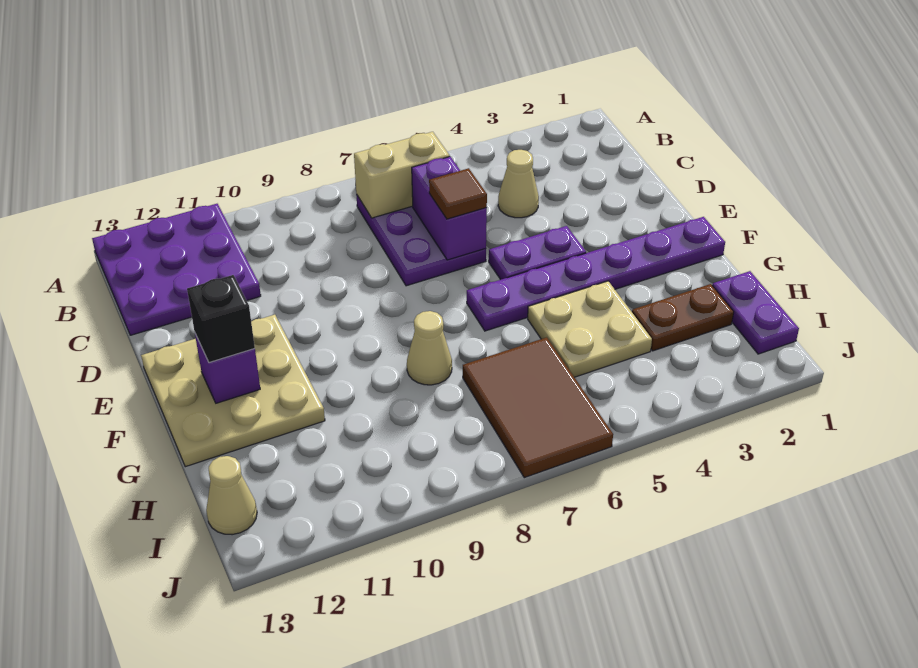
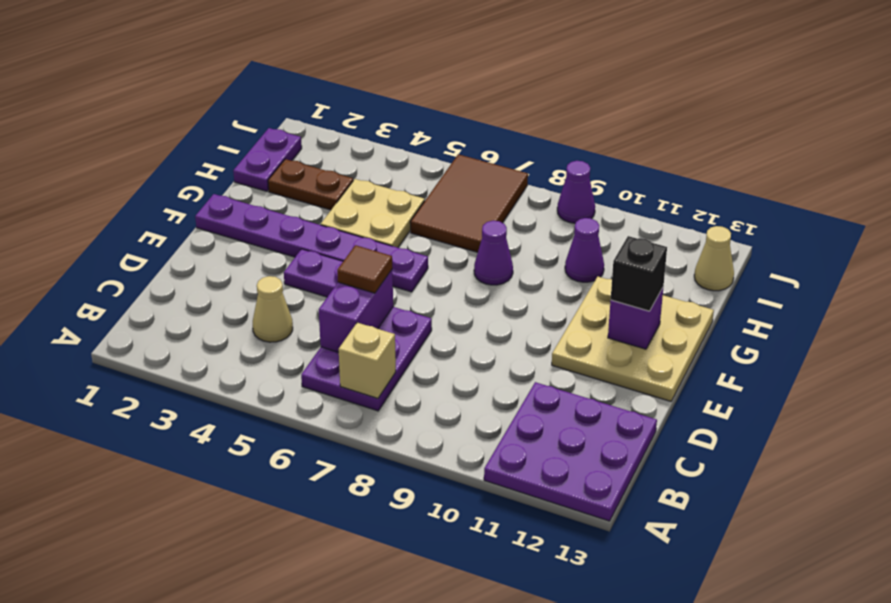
tan brick B6:B7 level 2 -> tan brick B7 level 2
tan cone G8 level 1 -> purple cone G8 level 1
none -> purple cone H10 level 1
none -> purple cone J9 level 1

